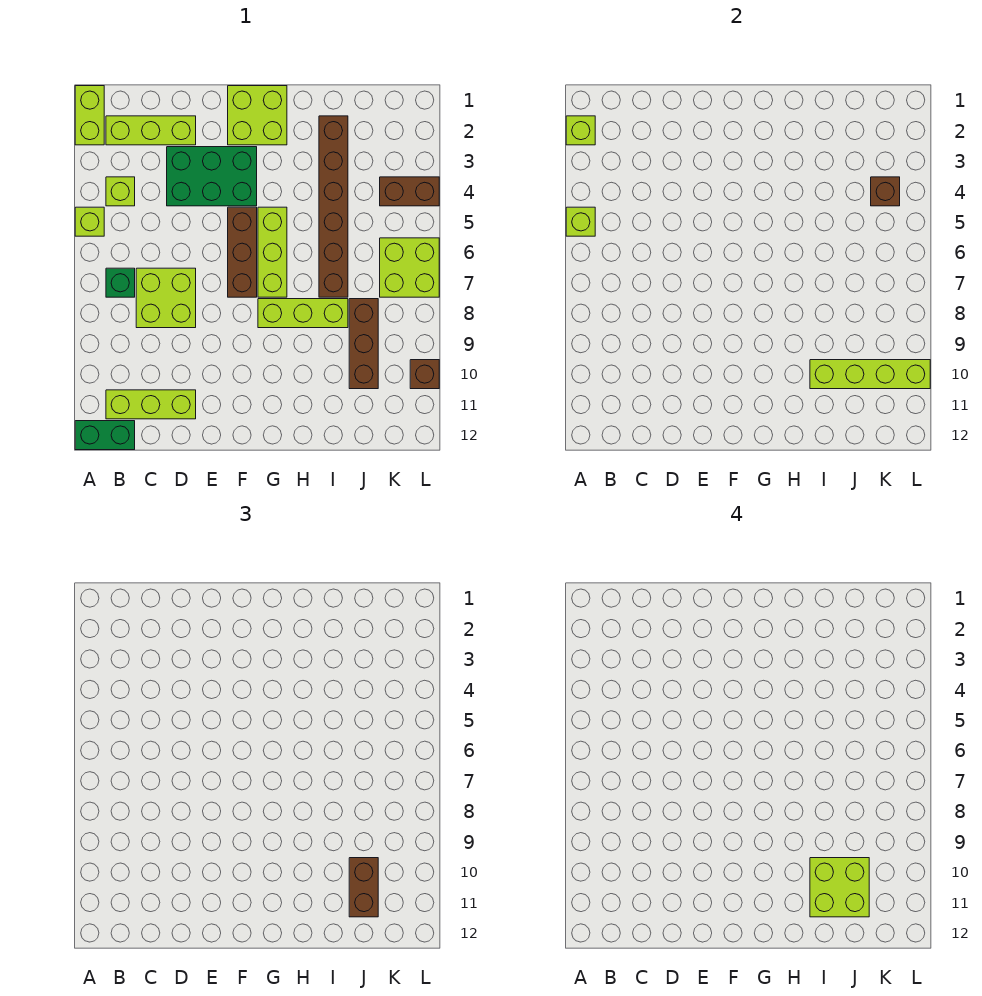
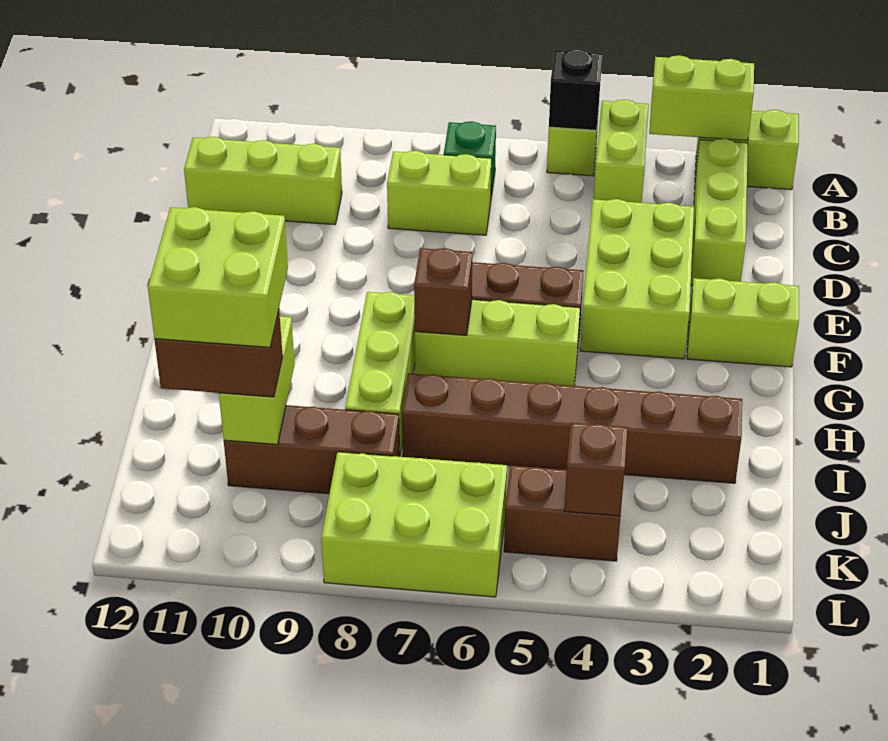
lime brick A2 level 2 -> lime brick A2:A3 level 2
lime brick A5 level 2 -> black brick A5 level 2
green brick A12:B12 level 1 -> none
lime brick B4 level 1 -> lime brick A4:B4 level 1
lime brick B11:D11 level 1 -> lime brick C10:C12 level 1
lime brick C7:D8 level 1 -> lime brick C7:C8 level 1
green brick D3:F4 level 1 -> lime brick D3:F4 level 1
lime brick F1:G2 level 1 -> lime brick F1:F2 level 1
lime brick I10:L10 level 2 -> lime brick I10:J10 level 2
brown brick K4:L4 level 1 -> brown brick K4:K5 level 1
lime brick K6:L7 level 1 -> lime brick K6:L8 level 1
brown brick L10 level 1 -> brown brick G7 level 2

